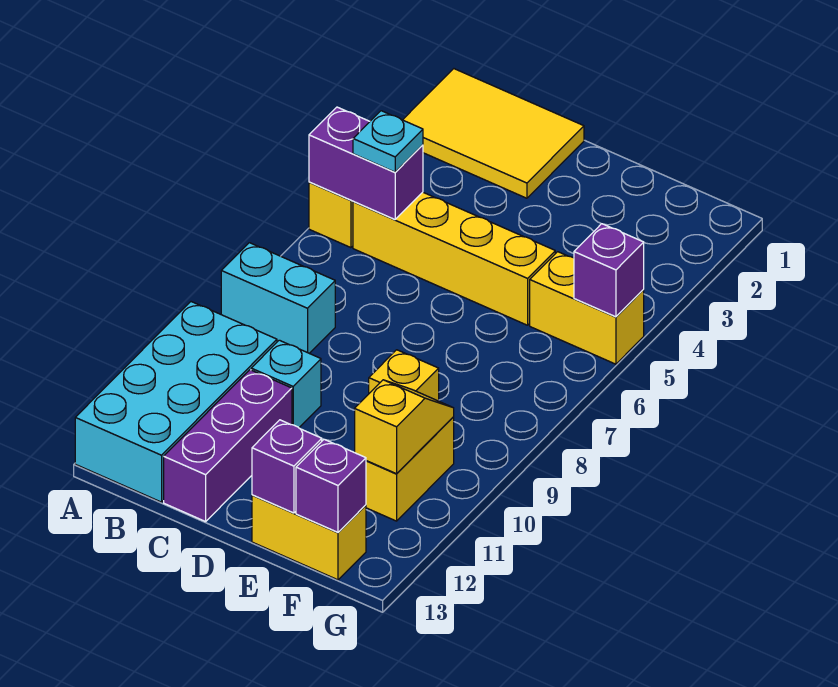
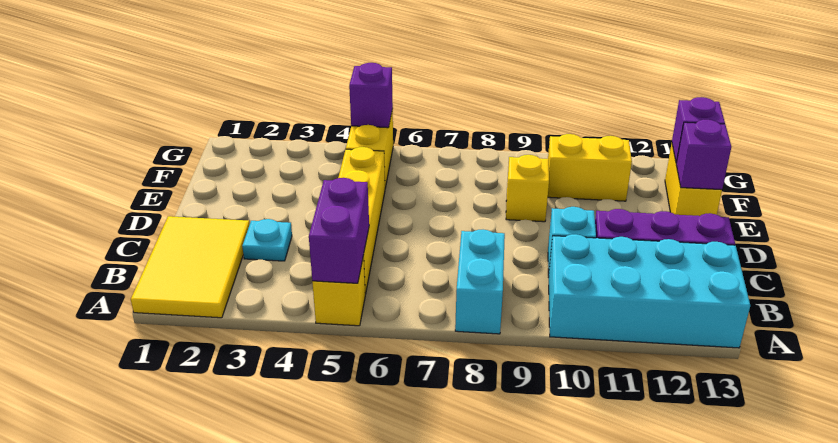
cyan plate B5 level 3 -> cyan plate C3 level 1
yellow slope F10:F11 level 2 top 11 -> none

